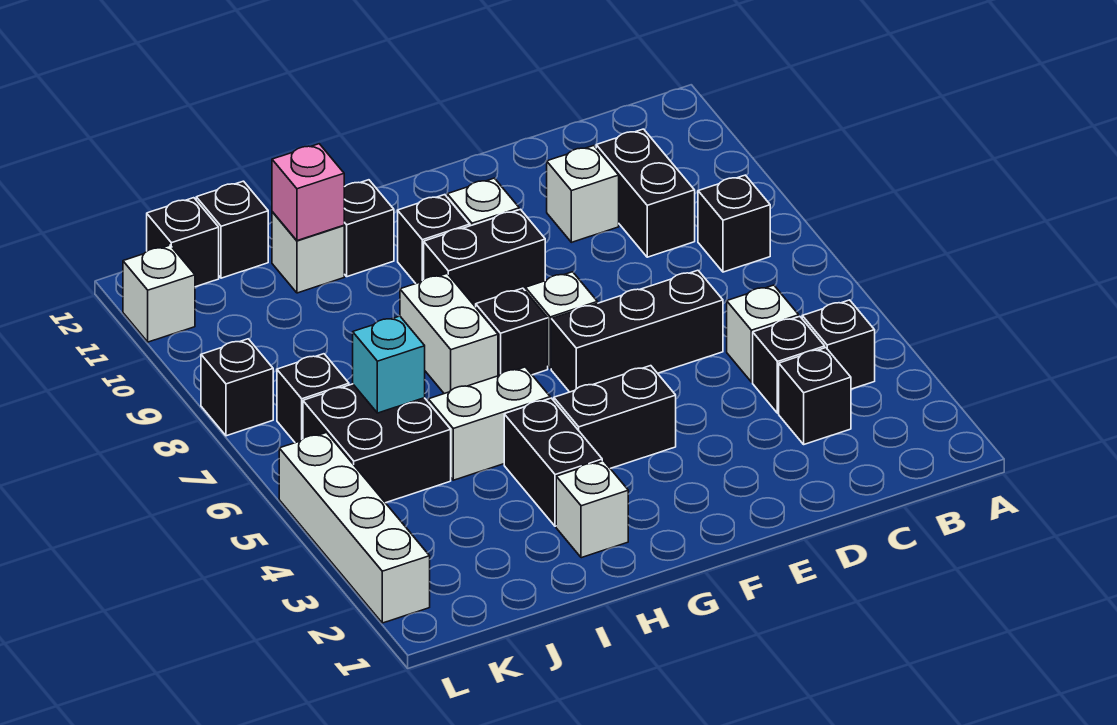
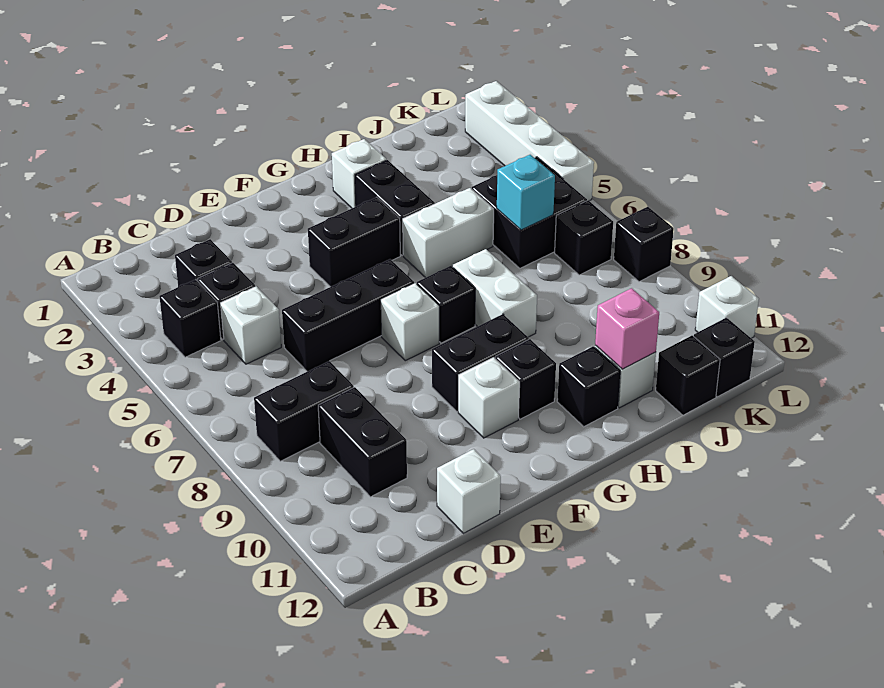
black brick B8 level 1 -> black brick B8:C8 level 1
white brick D10 level 1 -> white brick D12 level 1

